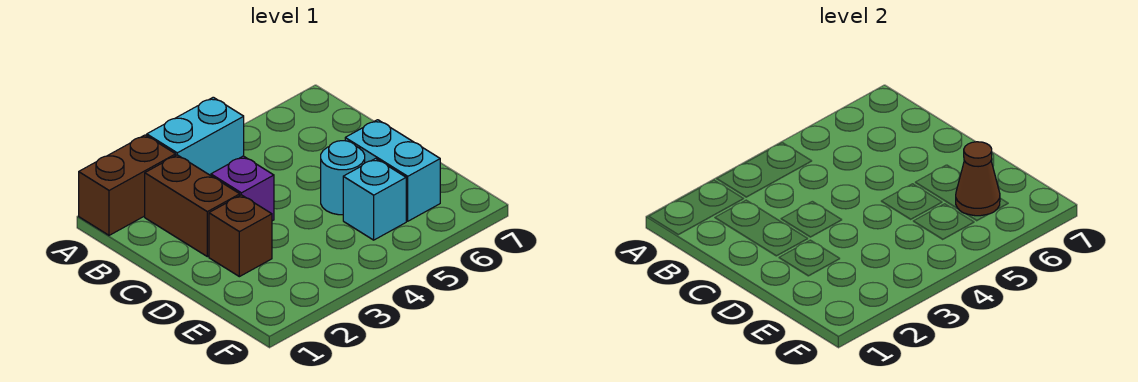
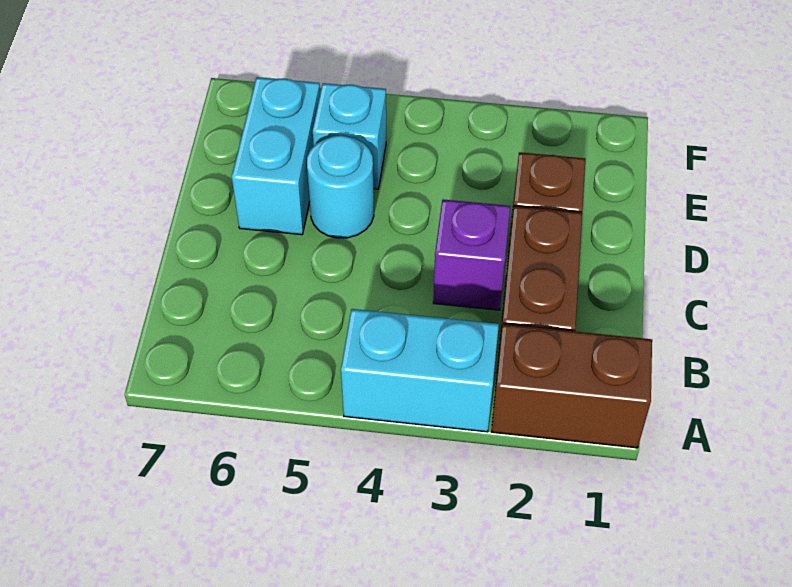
brown cone E6 level 2 -> none

